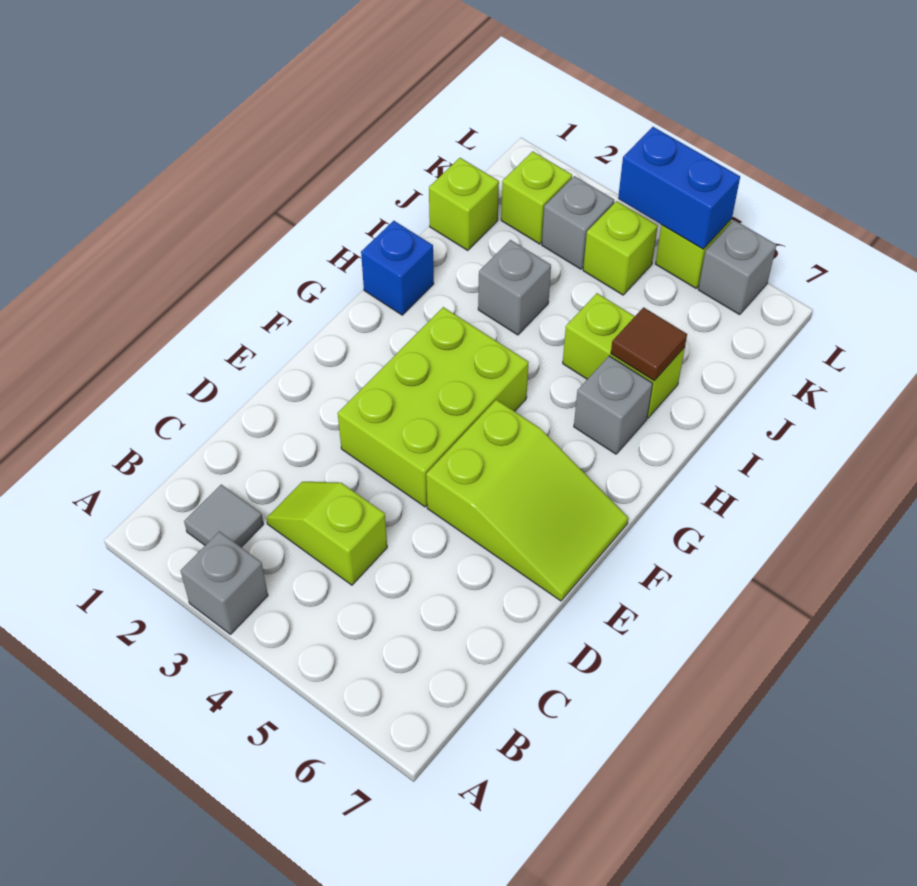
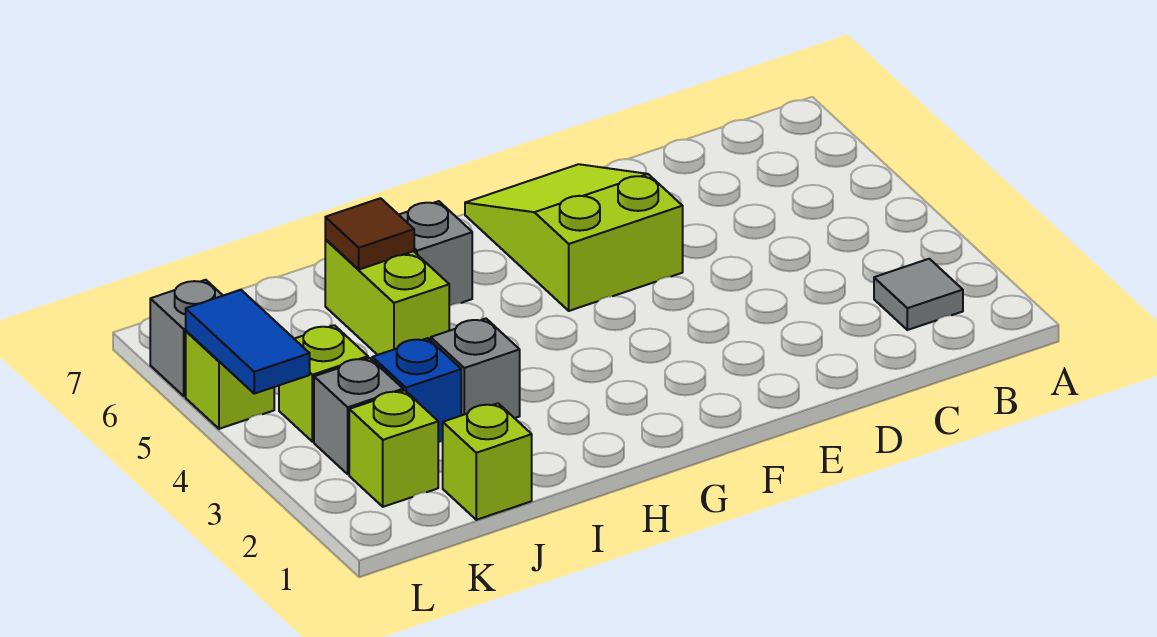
grey brick A3 level 1 -> none
lime slope C3:C4 level 1 top 4 -> none
lime brick E3:G4 level 1 -> none
blue brick H1 level 1 -> blue brick J3 level 1
blue brick L4:L5 level 2 -> blue tile L4:L5 level 2

